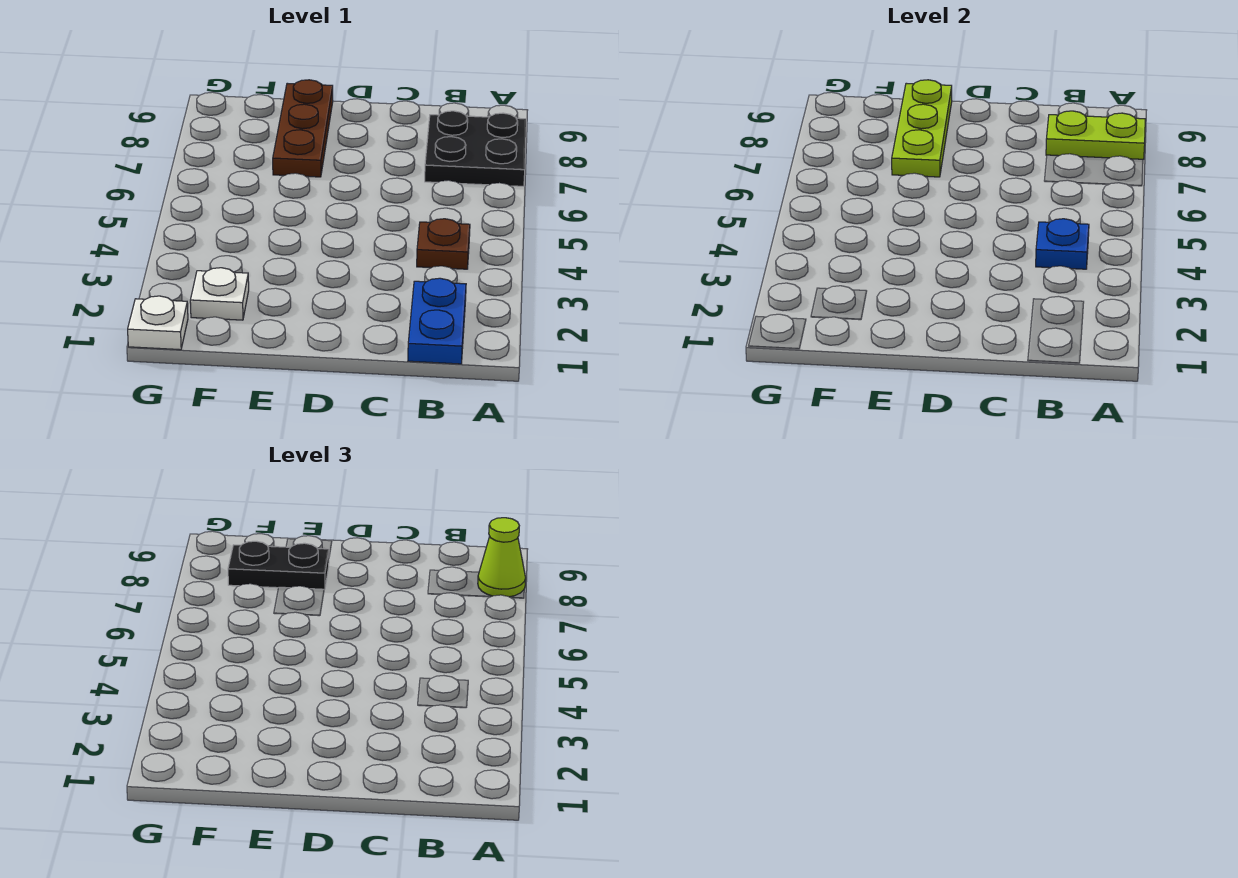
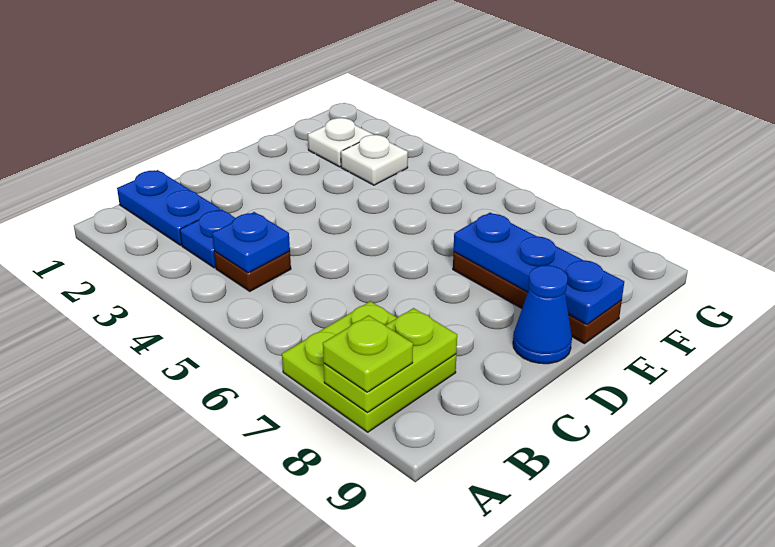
black plate A7:B8 level 1 -> lime plate A7:B8 level 1
lime cone A8 level 3 -> lime plate A8 level 3
none -> blue plate B3 level 1
none -> blue cone D9 level 1
lime plate E7:E9 level 2 -> blue plate E7:E9 level 2
black plate E8:F8 level 3 -> none
white plate G1 level 1 -> white plate F3 level 1

